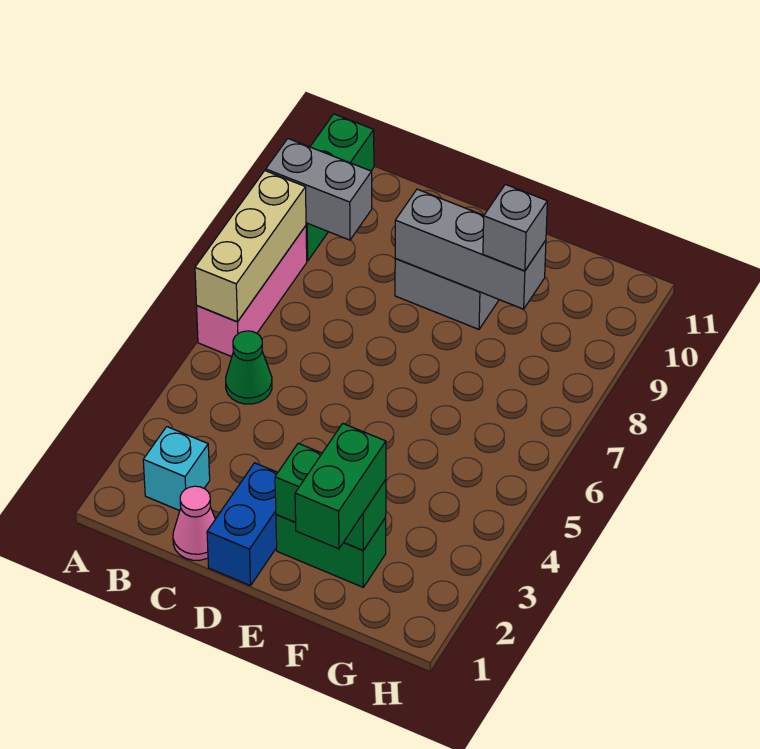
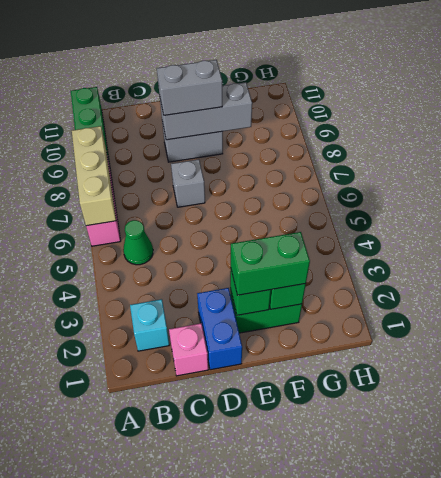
grey brick A9:B9 level 2 -> grey brick D9:E9 level 3
pink cone C1 level 1 -> pink brick C1 level 1
green brick F1:F2 level 3 -> green brick E2:F2 level 3
grey brick F9 level 3 -> grey brick D7 level 1

